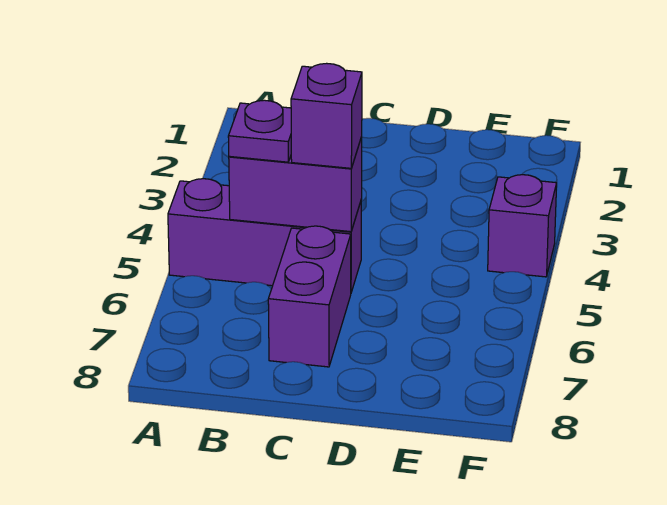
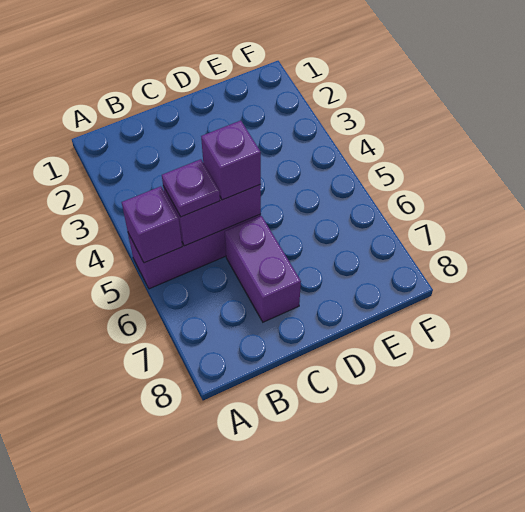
purple brick F4 level 1 -> purple brick A5 level 2

